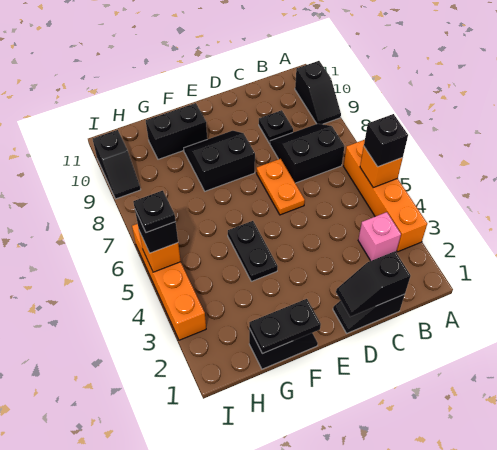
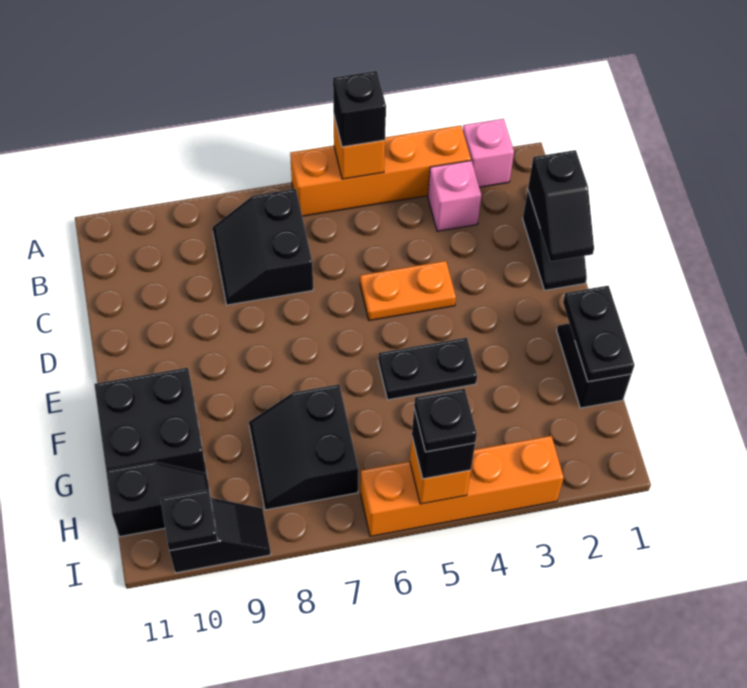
none -> pink brick A2 level 1
black slope A9:A10 level 1 top 10 -> black slope H10:H11 level 1 top 11
black plate C9 level 1 -> black plate I10 level 2
orange plate D6:D7 level 1 -> orange plate D4:D5 level 1
black slope E8:F9 level 1 top 8 -> black slope G7:H8 level 1 top 7
black brick F10:G10 level 1 -> black brick F10:G11 level 1

